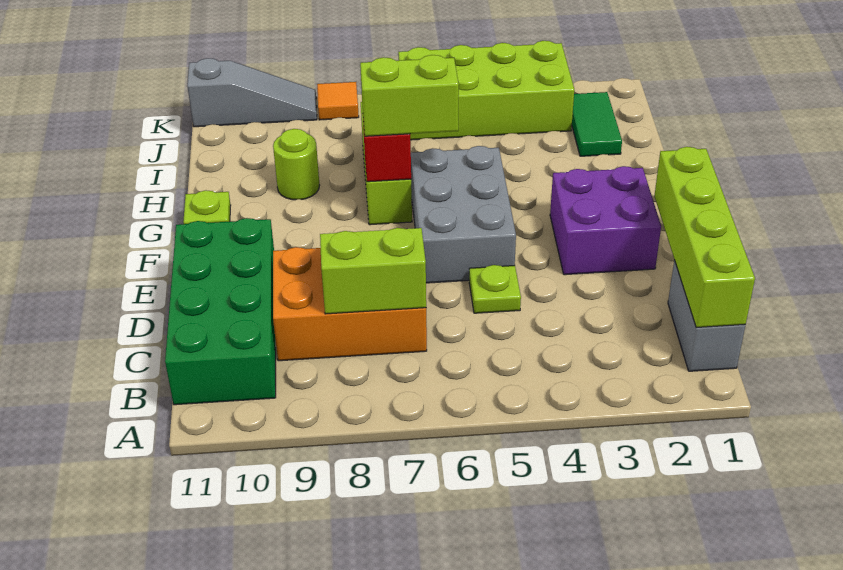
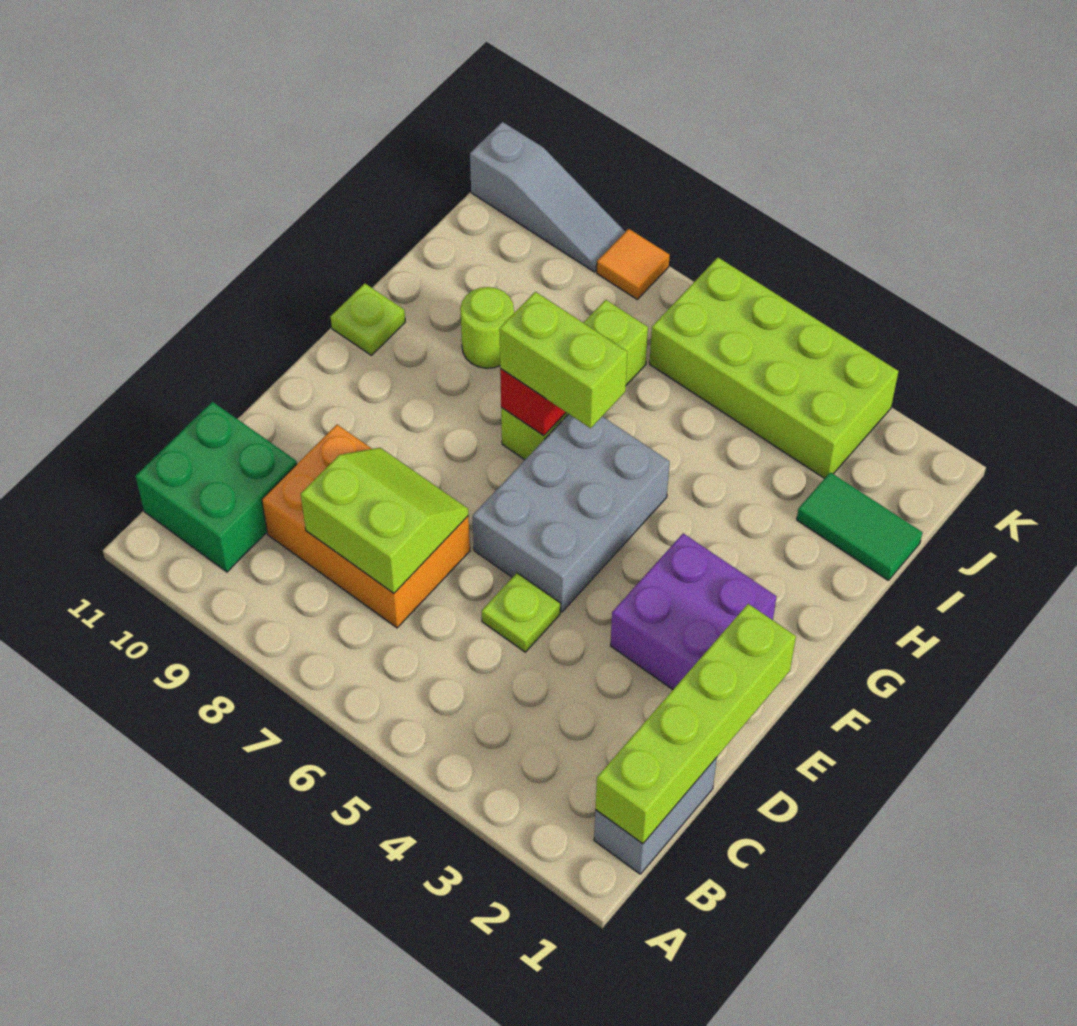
green brick B10:E11 level 1 -> green brick B10:C11 level 1
green tile I2:J2 level 1 -> green tile I1:I2 level 1

